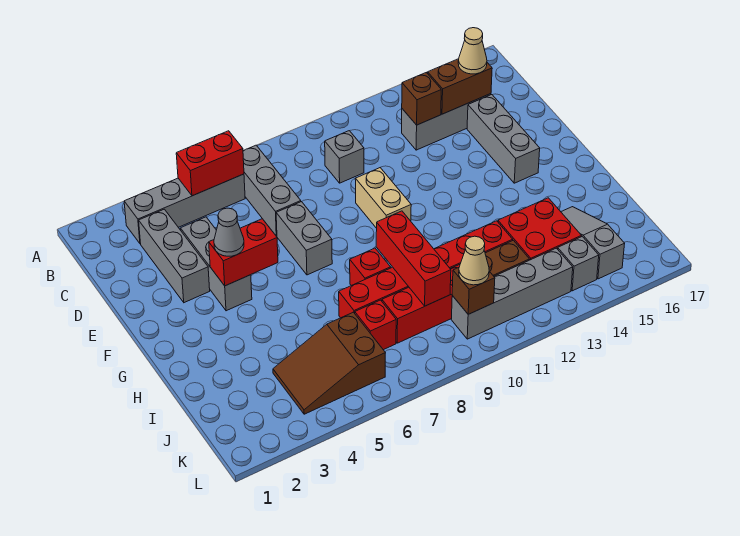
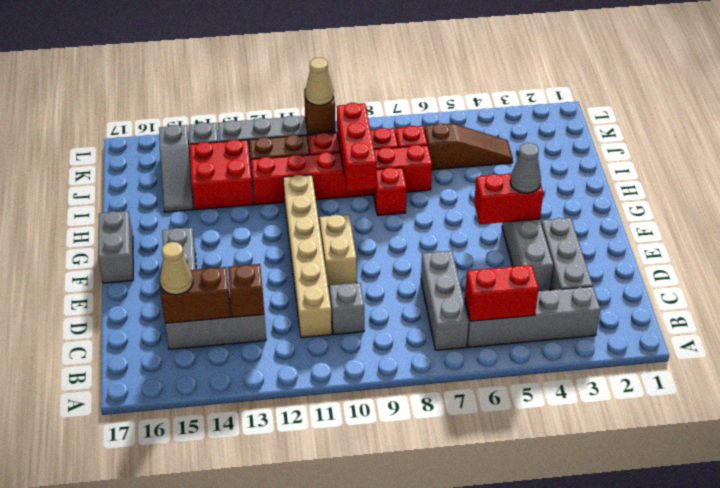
none -> tan brick C11:H11 level 1
grey brick E7:F7 level 1 -> grey brick F17:G17 level 1
brown slope J4:K6 level 1 top 6 -> brown slope J4:J6 level 1 top 6

